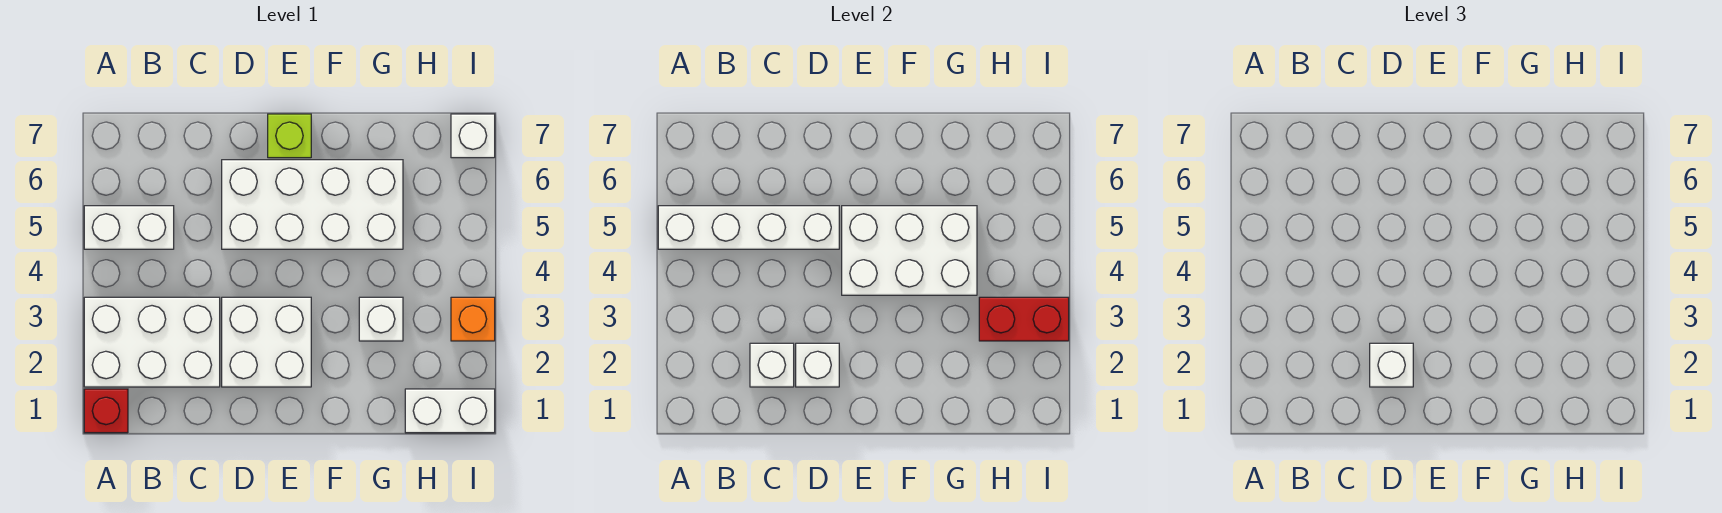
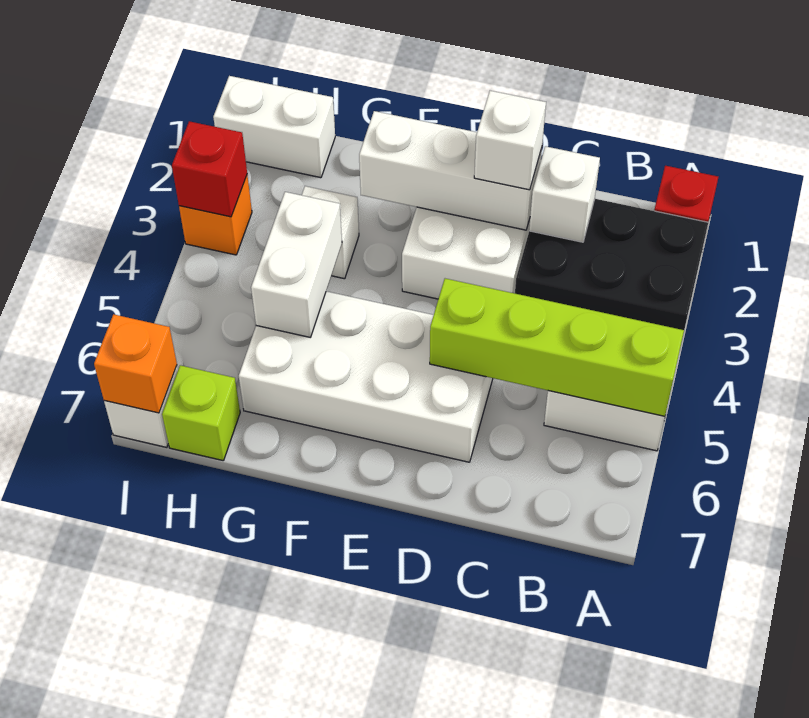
white brick A2:C3 level 1 -> black brick A2:C3 level 1
white brick A5:D5 level 2 -> lime brick A5:D5 level 2
white brick D2 level 2 -> white brick D2:F2 level 2
white brick E4:G5 level 2 -> white brick G4:G5 level 2
lime brick E7 level 1 -> lime brick H7 level 1
red brick H3:I3 level 2 -> red brick I3 level 2
none -> orange brick I7 level 2

